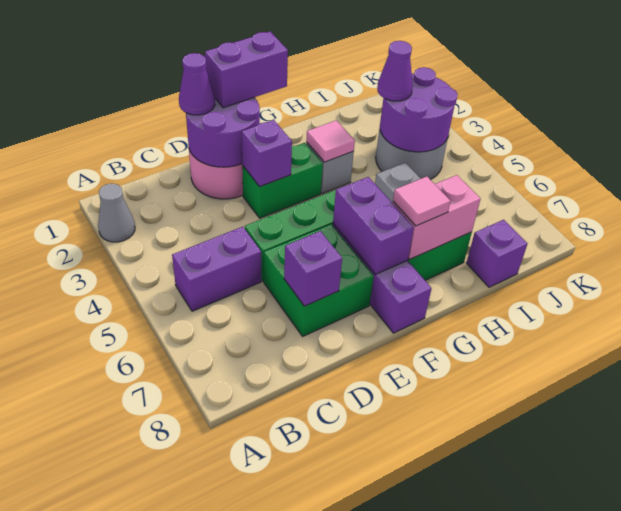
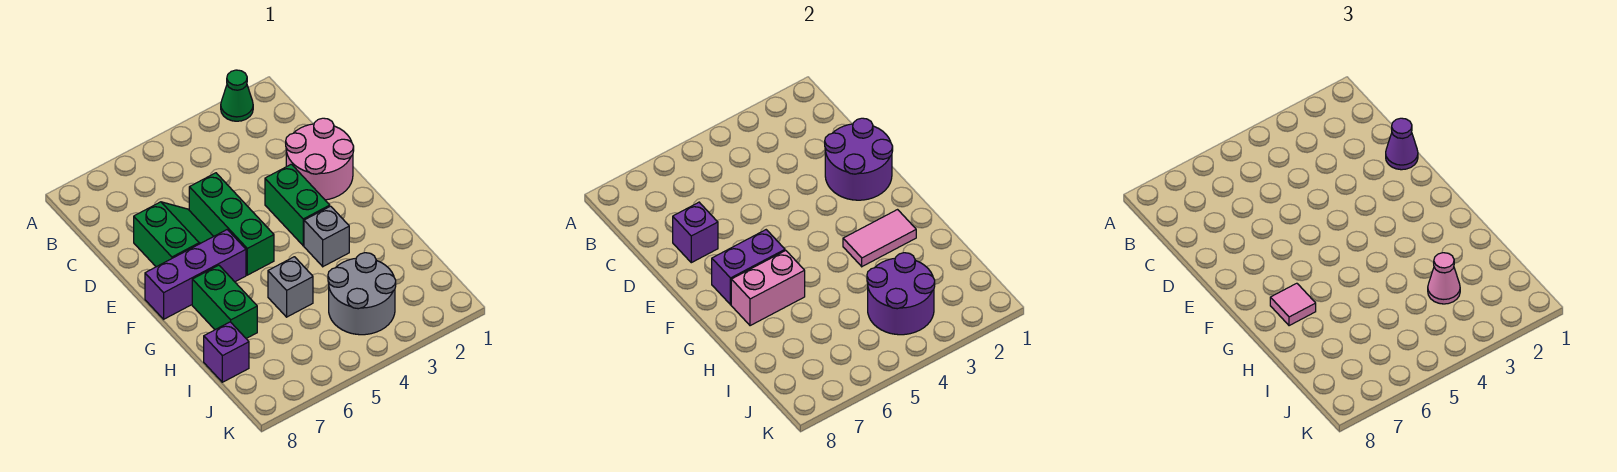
grey cone A2 level 1 -> green cone A2 level 1
purple brick B5:C5 level 1 -> none
green brick D6:E7 level 1 -> green slope D6:E7 level 1 top 7
purple brick E1:F1 level 3 -> none
purple brick E3 level 2 -> none
pink tile G3 level 2 -> pink tile G2:G3 level 2
pink brick G7:H7 level 2 -> pink brick G6:G7 level 2
purple cone I3 level 3 -> pink cone I3 level 3

